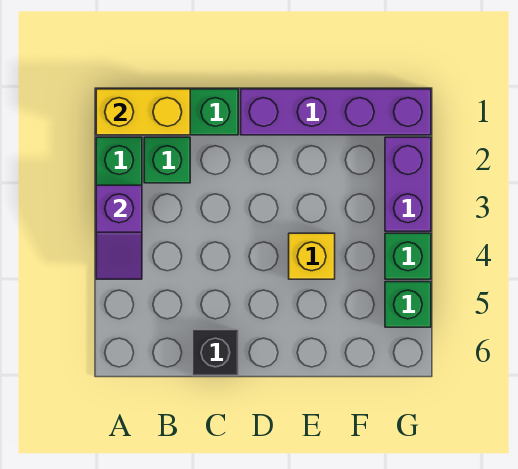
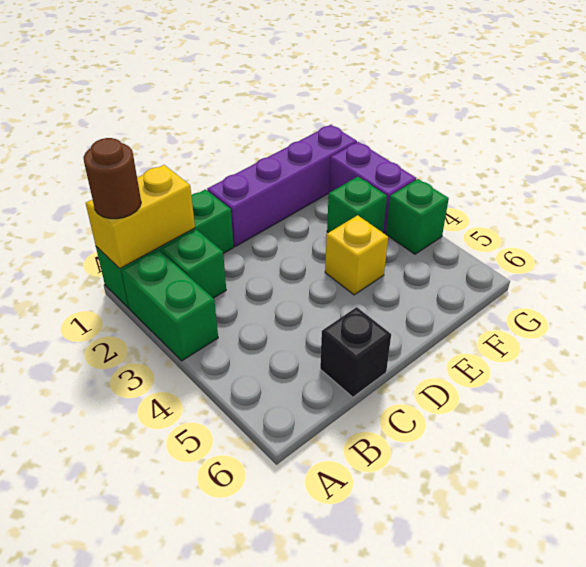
none -> brown round brick A1 level 3
purple slope A3:A4 level 2 top 3 -> none
green brick G5 level 1 -> green brick F3 level 1

